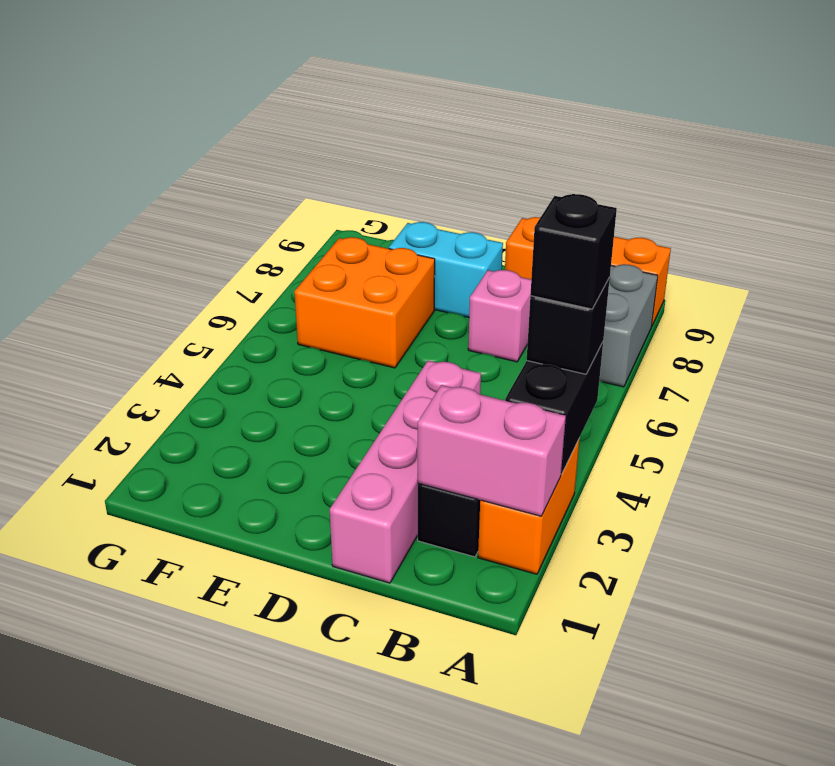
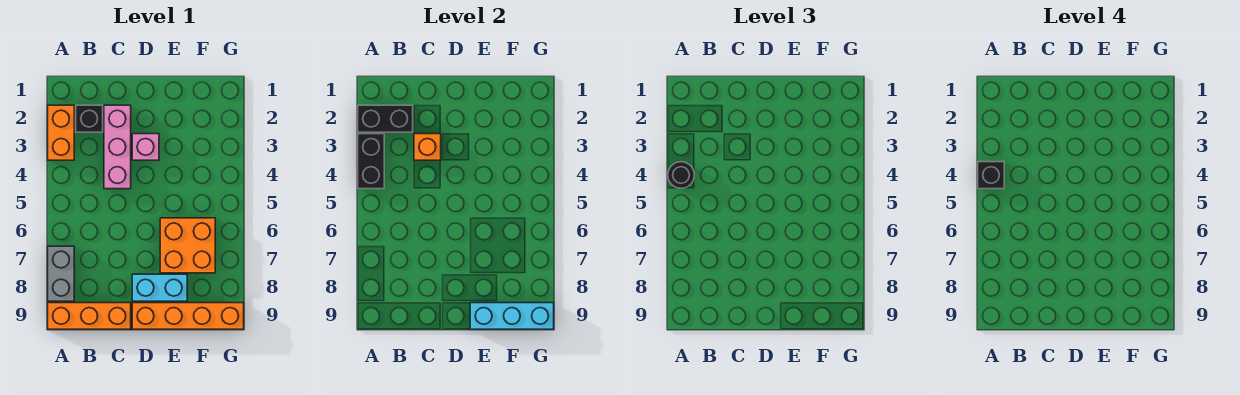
pink brick A2:B2 level 2 -> black brick A2:B2 level 2
black brick A4 level 3 -> black round brick A4 level 3
pink brick C1:C4 level 1 -> pink brick C2:C4 level 1
none -> orange brick C3 level 2
pink brick C7 level 1 -> pink brick D3 level 1
none -> orange brick D9:G9 level 1
none -> cyan brick E9:G9 level 2

